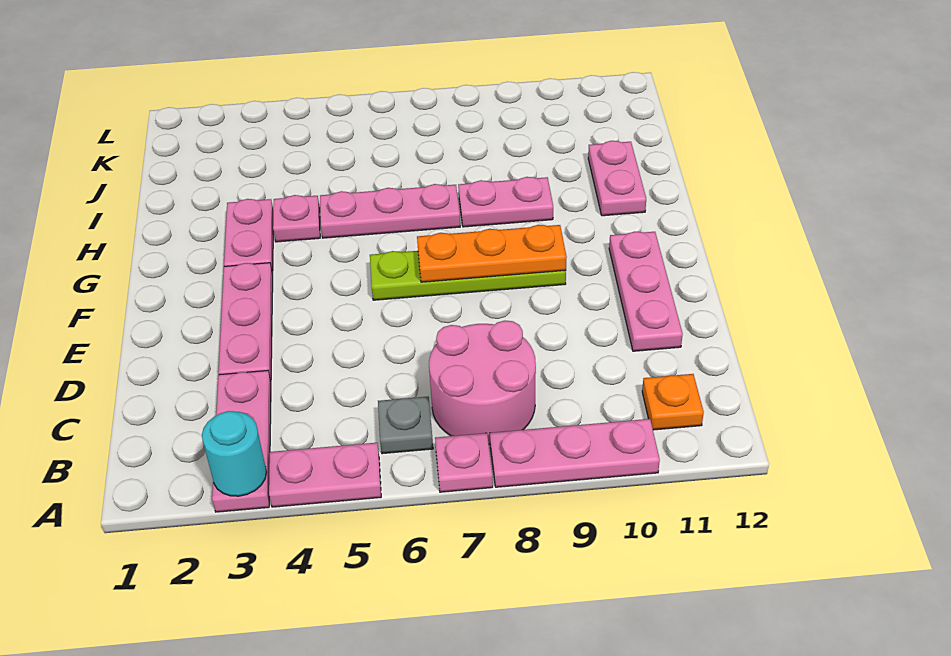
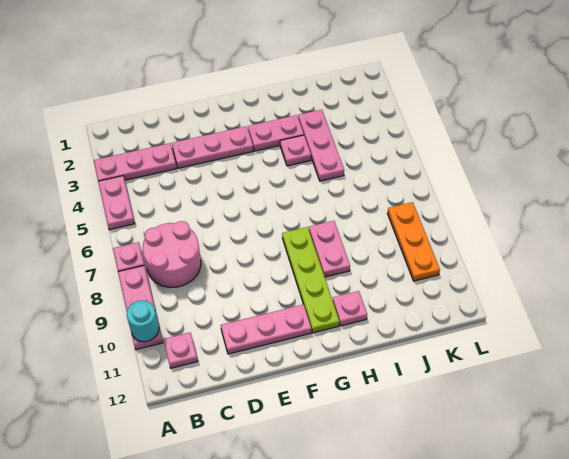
cyan round brick A3 level 2 -> cyan round brick A10 level 2
grey plate B6 level 1 -> none
orange plate B11 level 1 -> pink plate B11 level 1
lime plate F6:F9 level 1 -> lime plate G8:G11 level 1
orange plate F7:F9 level 2 -> orange plate K8:K10 level 1
pink plate H5:H7 level 1 -> pink plate I3:I5 level 1
pink plate H11:I11 level 1 -> pink plate H11 level 1

